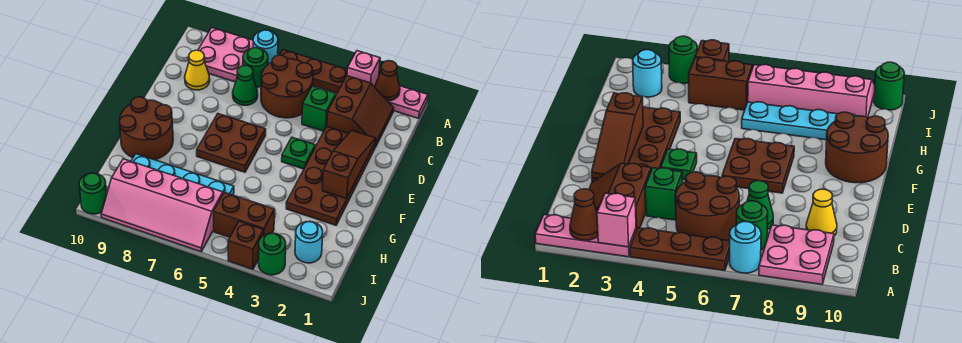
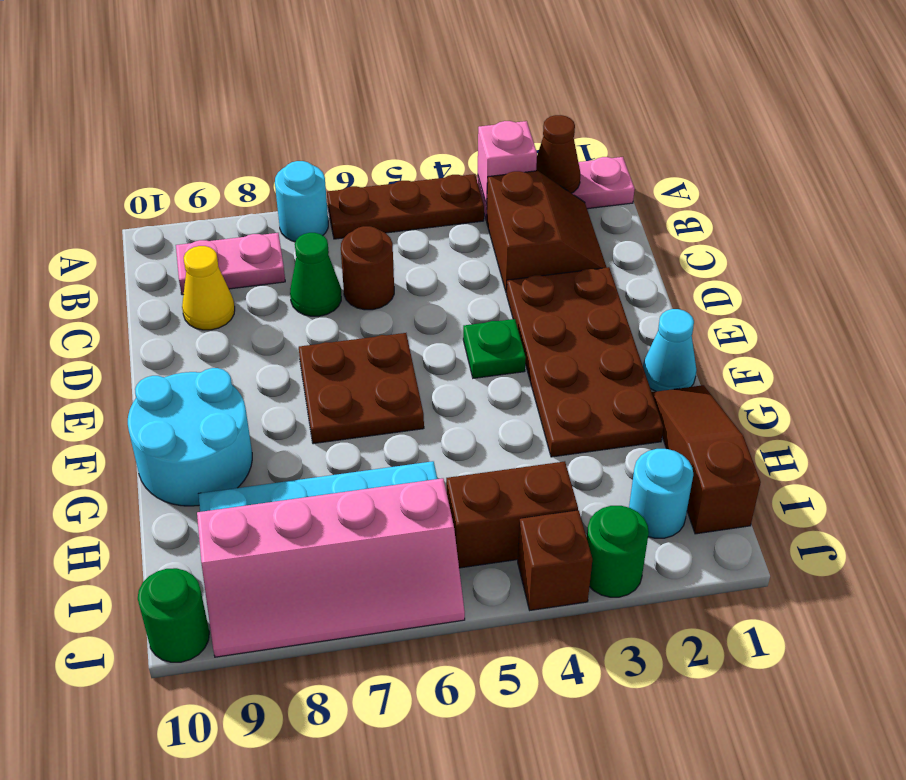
pink plate A8:B9 level 1 -> pink plate B8:B9 level 1
brown round brick B5:C6 level 1 -> brown round brick C6 level 1
green round brick B7 level 1 -> none
green brick C4 level 1 -> none
brown slope D2:F2 level 2 top F -> brown slope G1:I1 level 1 top I
none -> cyan cone F1 level 1
brown round brick F9:G10 level 1 -> cyan round brick F9:G10 level 1

